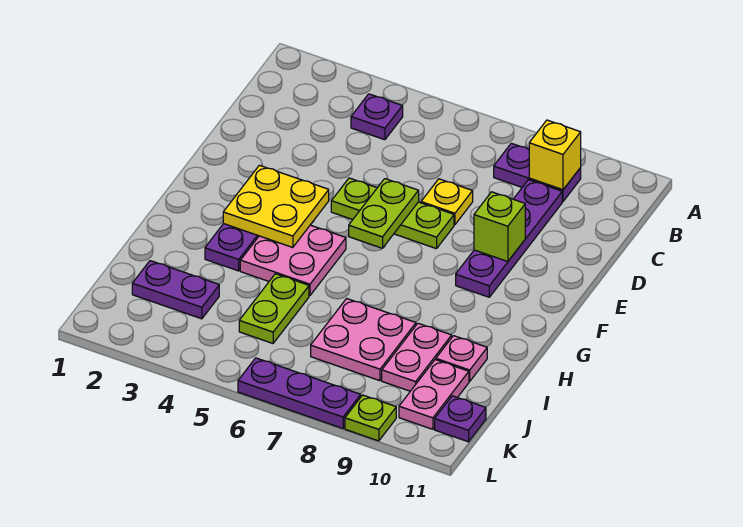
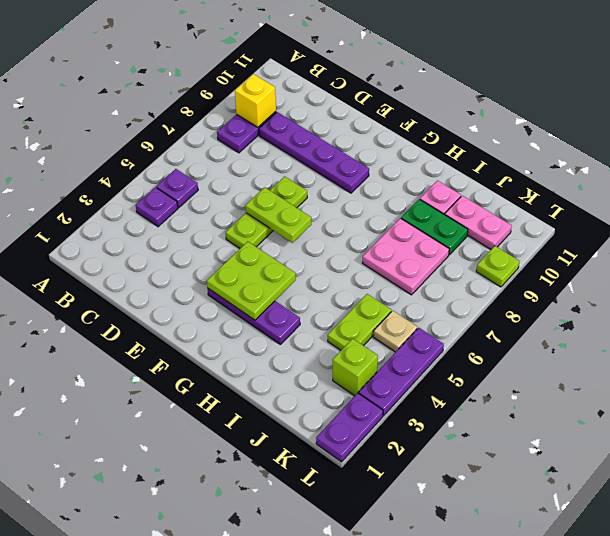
yellow plate D7 level 1 -> none
lime brick E9 level 2 -> lime brick K3 level 1
yellow plate F3:G4 level 2 -> lime plate F3:G4 level 2
pink plate G4:H5 level 1 -> none
lime plate I5:J5 level 1 -> lime plate J4:J5 level 1
pink plate I9:J9 level 1 -> green plate I9:J9 level 1
purple plate J2:J3 level 1 -> purple plate L1:L2 level 1
none -> tan plate K5 level 1
purple plate K11 level 1 -> purple plate B5 level 1
purple plate L6:L8 level 1 -> purple plate L3:L5 level 1

